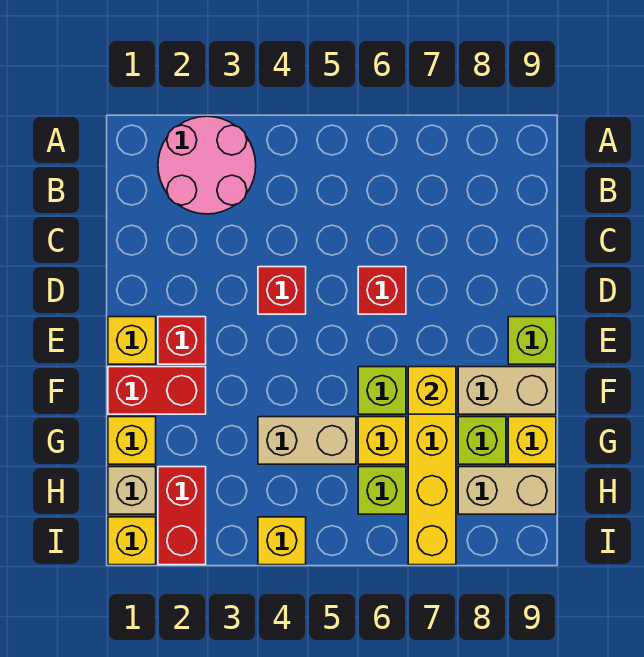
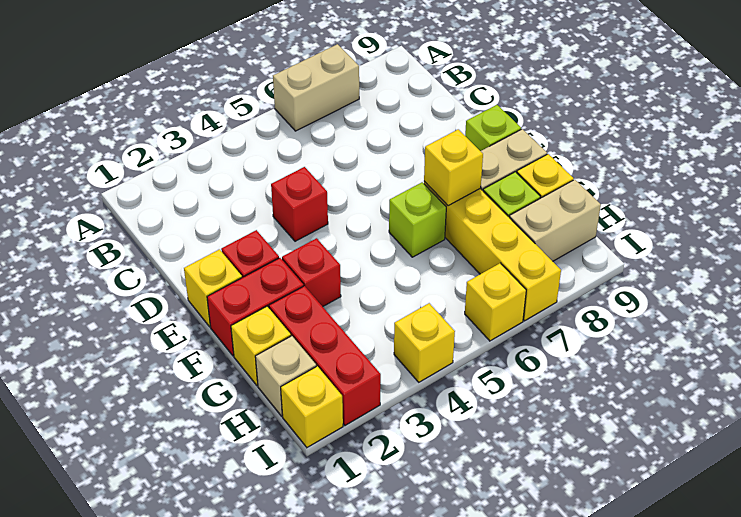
pink round brick A2:B3 level 1 -> none
red brick D6 level 1 -> red brick F3 level 1
tan brick G4:G5 level 1 -> tan brick A6:A7 level 1
yellow brick G6 level 1 -> yellow brick I6 level 1
red brick H2:I2 level 1 -> red brick G2:I2 level 1
lime brick H6 level 1 -> none

